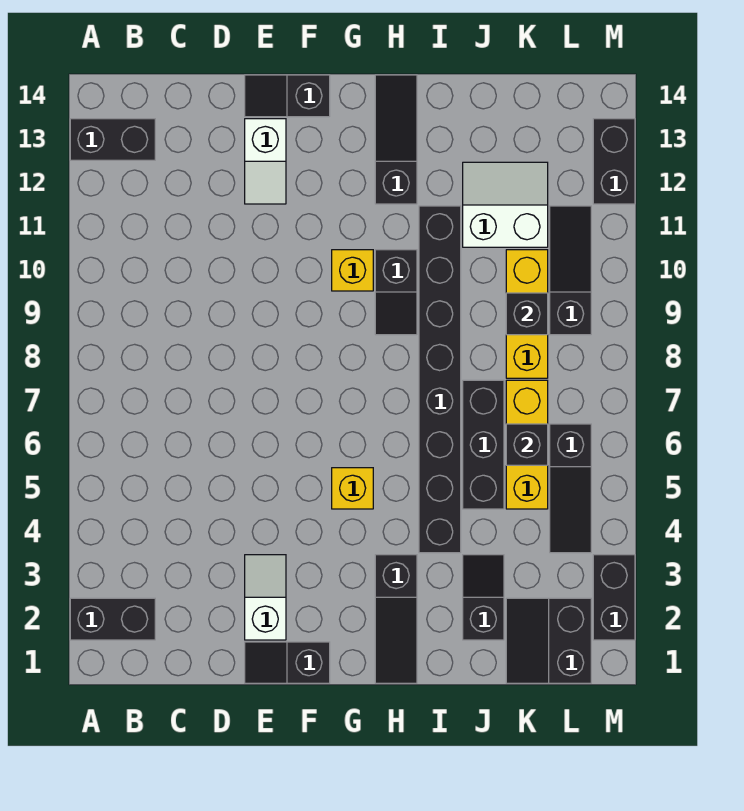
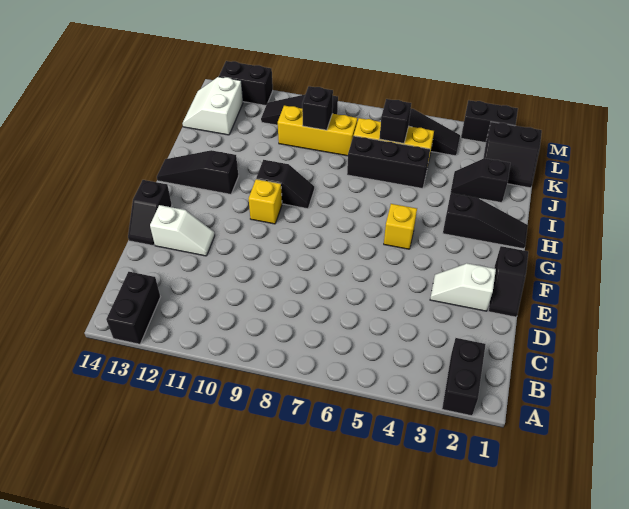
black brick I4:I11 level 1 -> none
white slope J11:K12 level 1 top 11 -> white slope K13:L14 level 1 top 13

